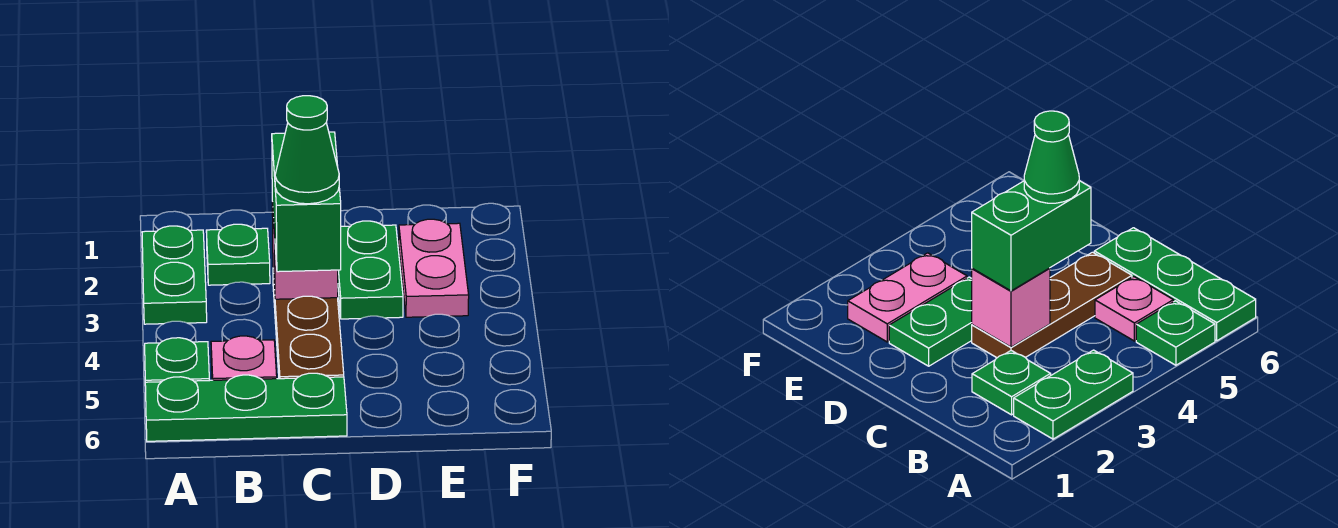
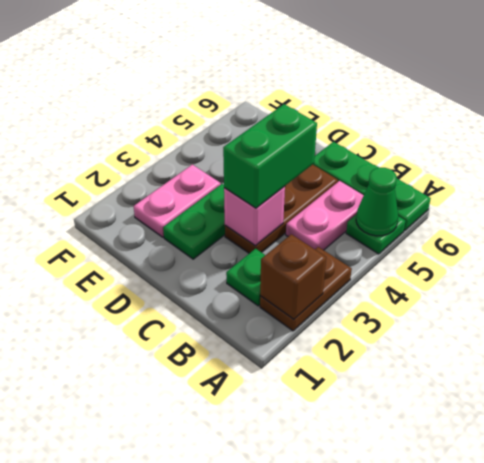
green plate A2:A3 level 1 -> brown plate A2:A3 level 1
none -> brown brick A2 level 2
pink plate B5 level 1 -> pink plate B4:B5 level 1
green cone C4 level 4 -> green cone A5 level 2

